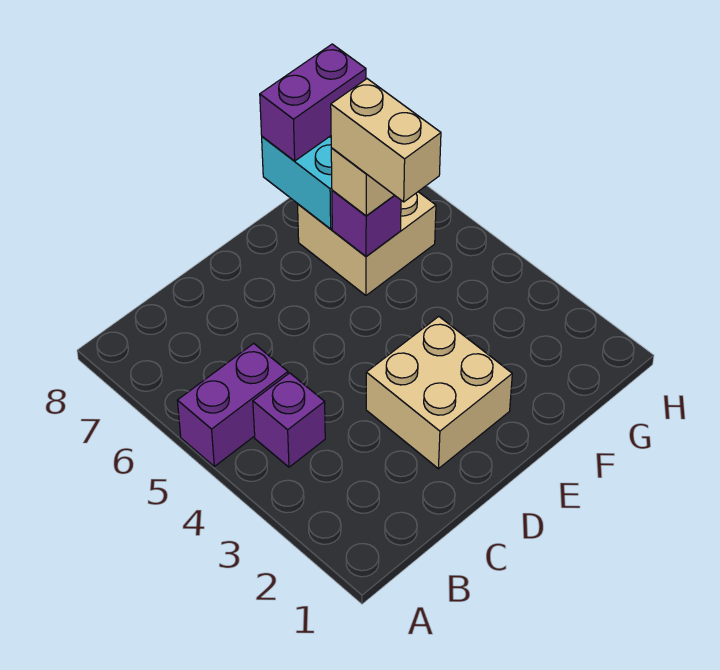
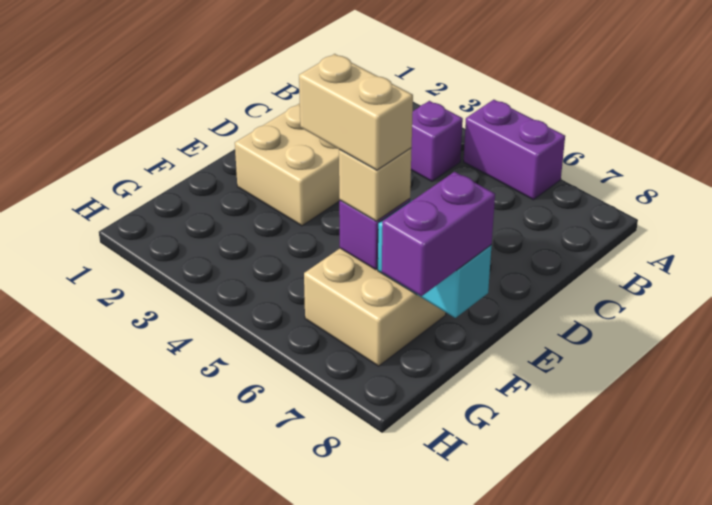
purple brick A5:B5 level 1 -> purple brick A5:A6 level 1

